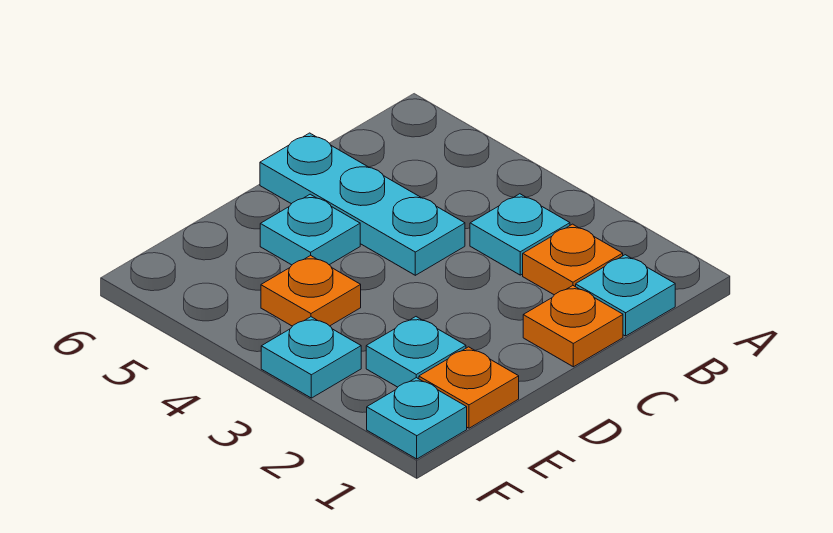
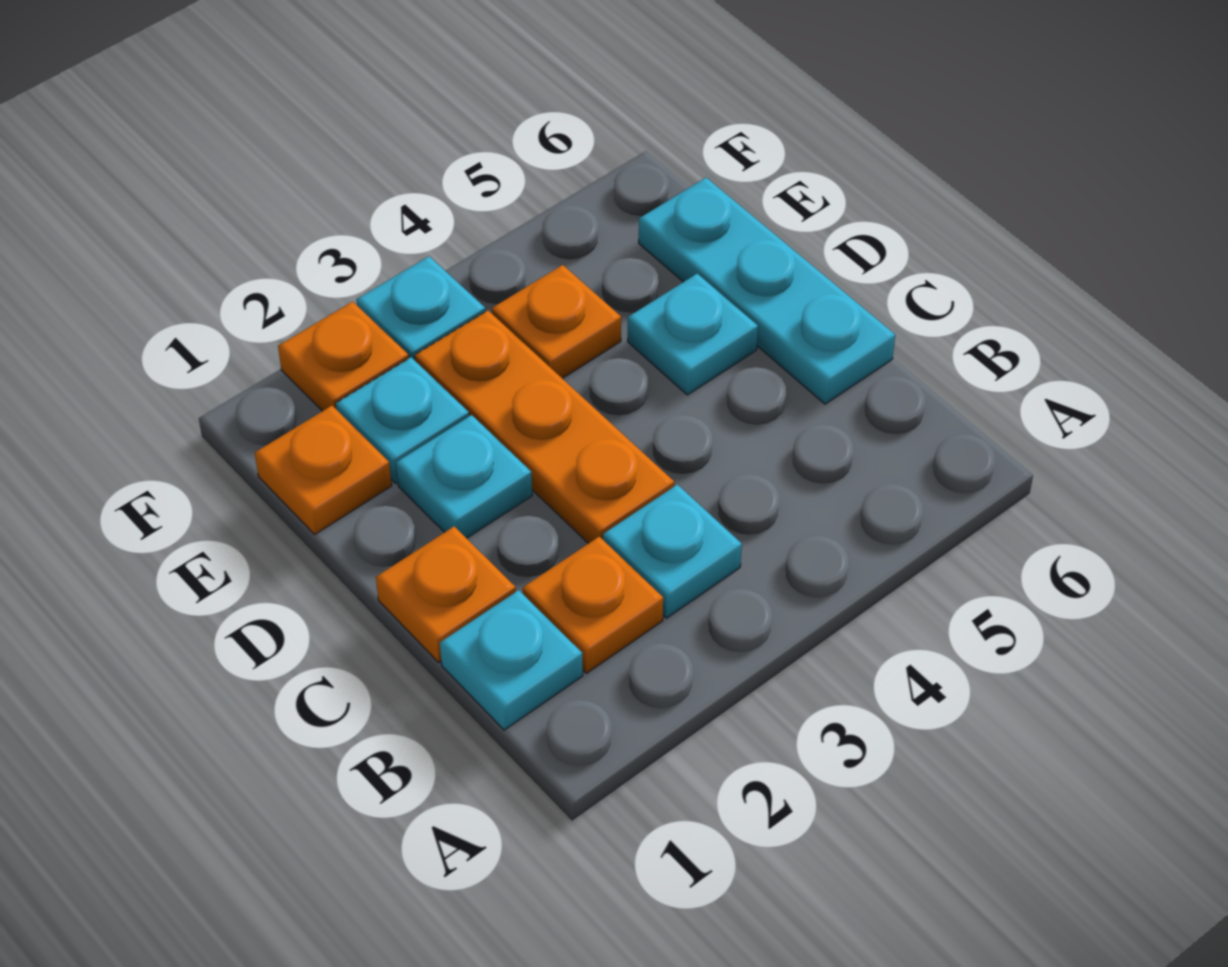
none -> orange plate C3:E3 level 1
cyan plate C4:C6 level 1 -> cyan plate C6:E6 level 1
cyan plate F1 level 1 -> cyan plate D2 level 1
none -> orange plate F2 level 1

